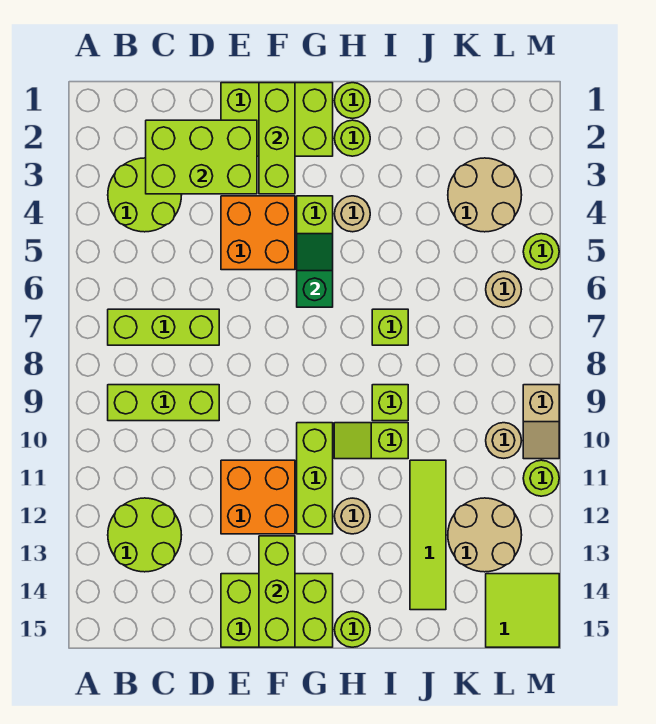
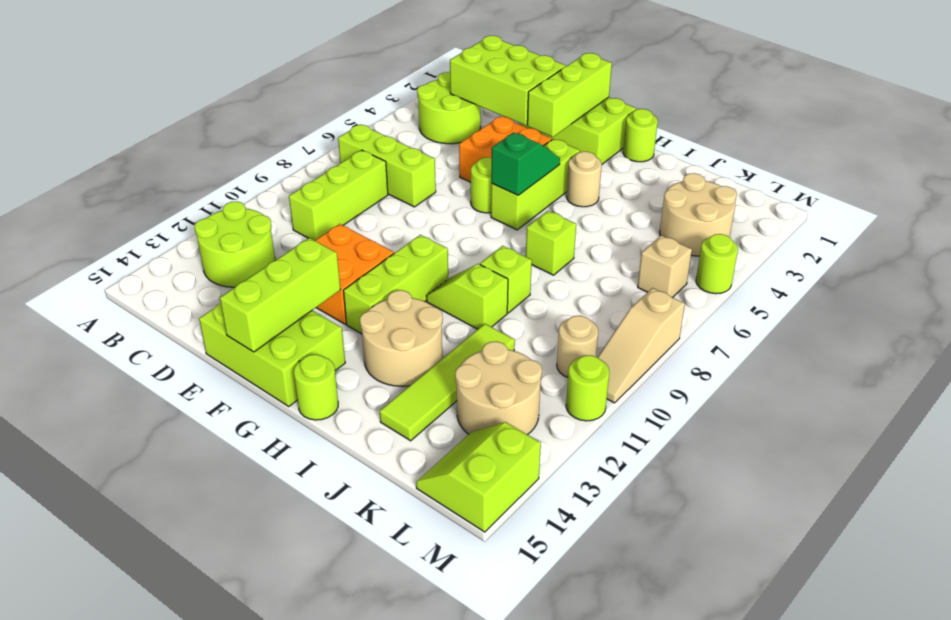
lime brick B9:D9 level 1 -> lime brick C8:C10 level 1
lime round brick H2 level 1 -> lime round brick F6 level 1
tan round brick H12 level 1 -> tan round brick H12:I13 level 1
tan round brick L6 level 1 -> tan brick L6 level 1
lime tile L14:M15 level 1 -> lime slope L14:M15 level 1 top M
tan slope M9:M10 level 1 top 9 -> tan slope M8:M10 level 1 top 8

